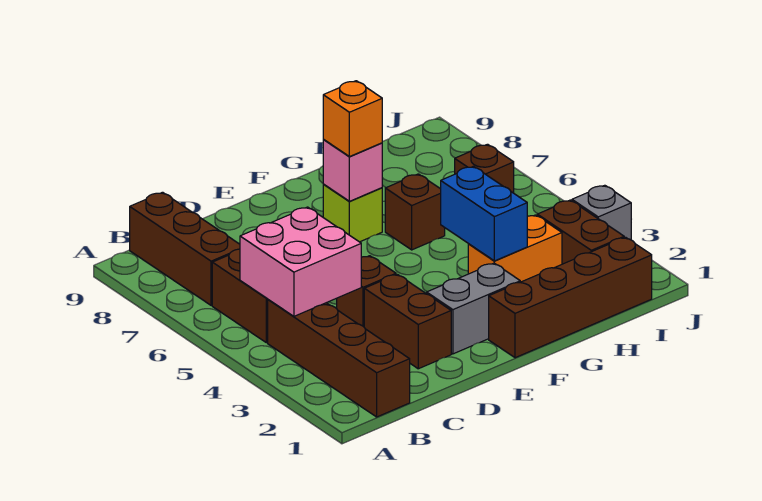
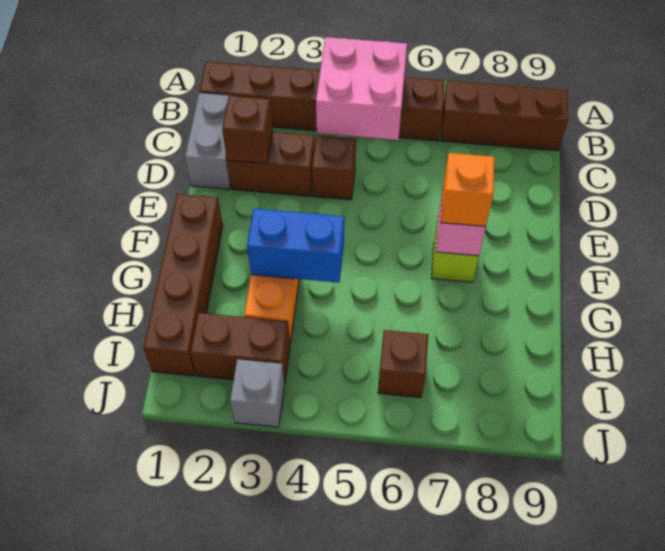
grey brick E2:F2 level 1 -> grey brick C1:D1 level 1
brown brick G6 level 1 -> brown brick D2 level 2

